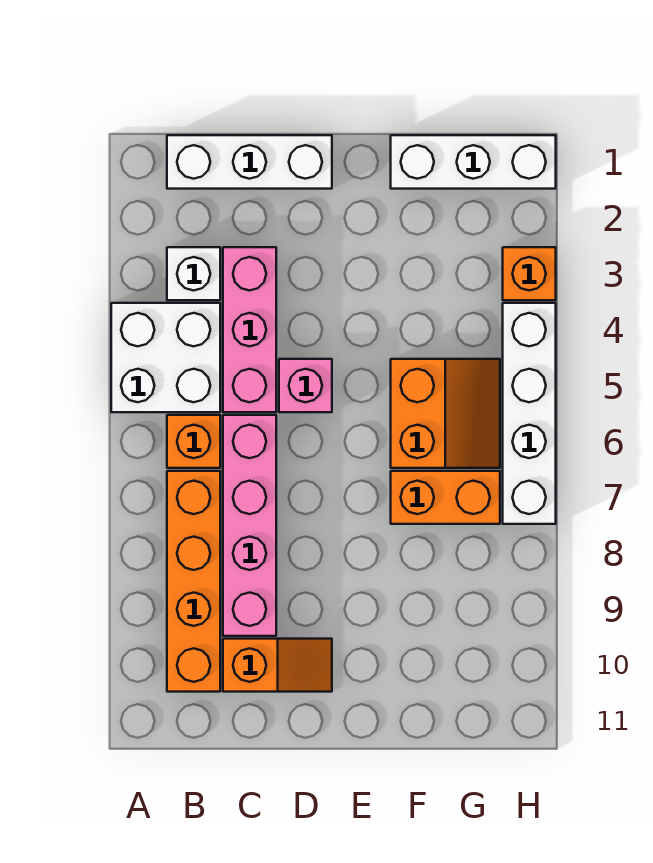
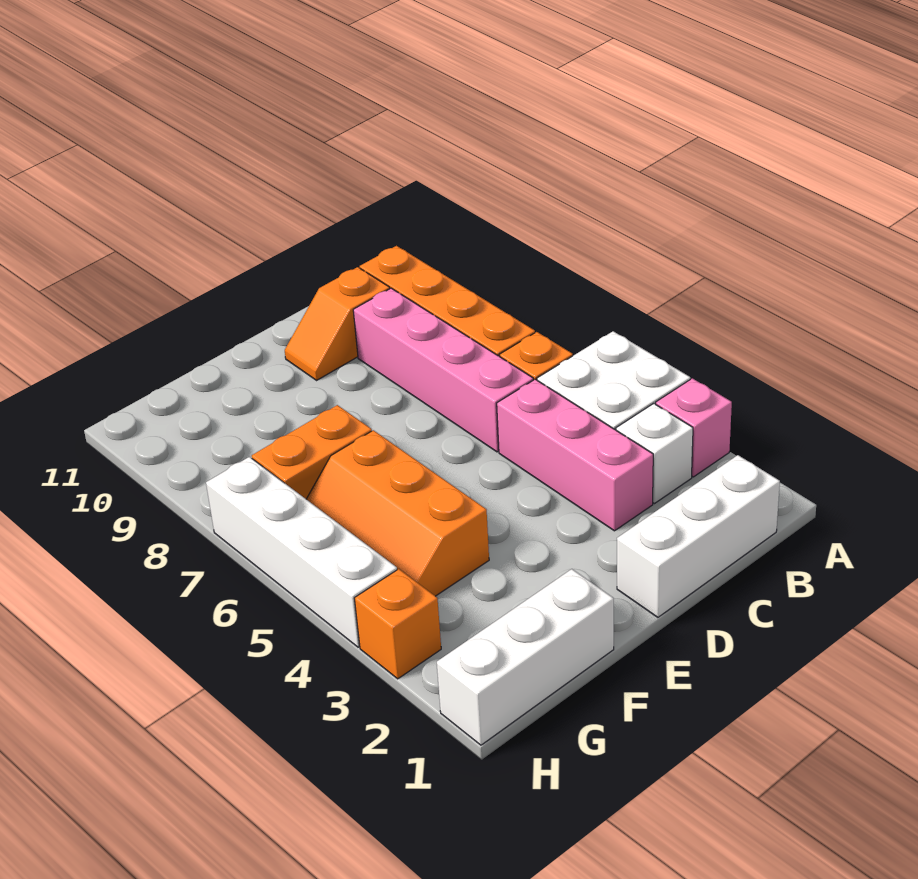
pink brick D5 level 1 -> pink brick A3 level 1
orange slope F5:G6 level 1 top F -> orange slope F4:G6 level 1 top F

